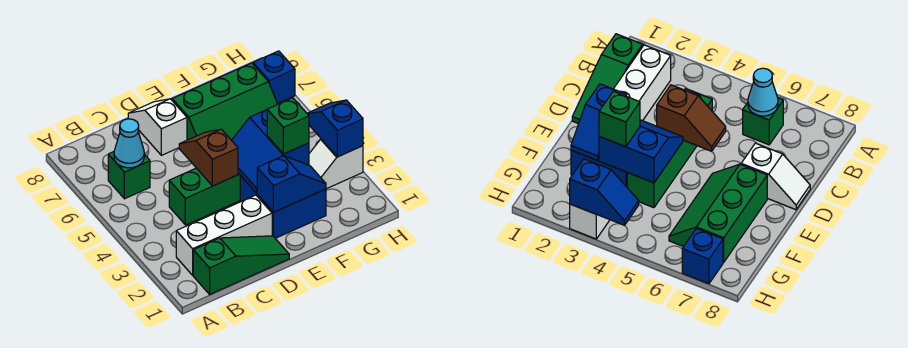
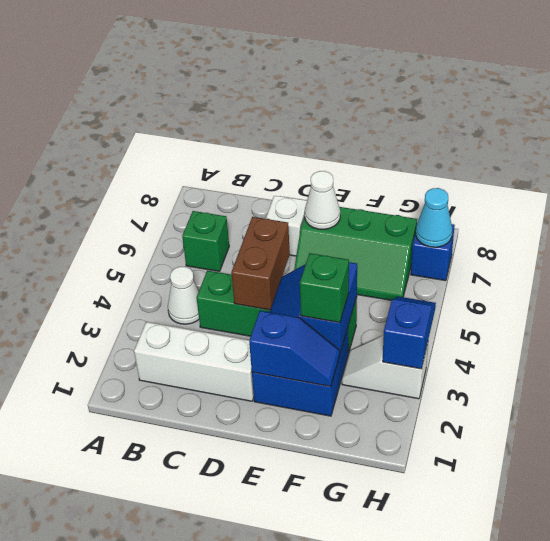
green slope B1:D1 level 1 top B -> none
none -> white cone B4 level 1
cyan cone B6 level 2 -> cyan cone H7 level 2
brown slope D4:D5 level 2 top 4 -> brown brick D4:D5 level 2
none -> white cone E7 level 2

